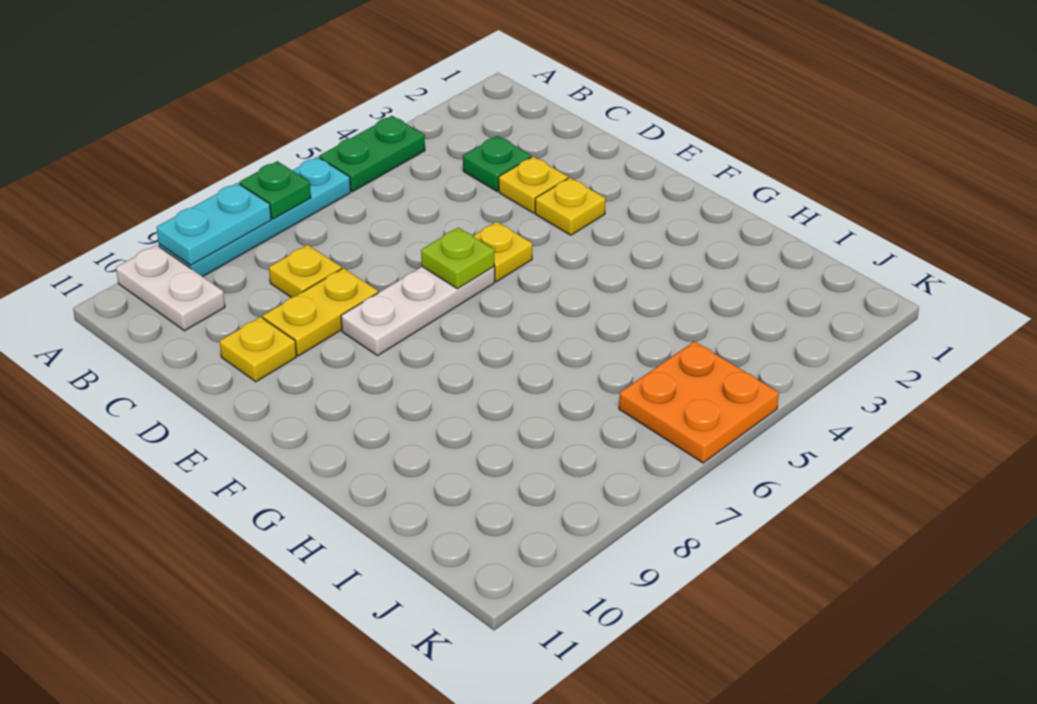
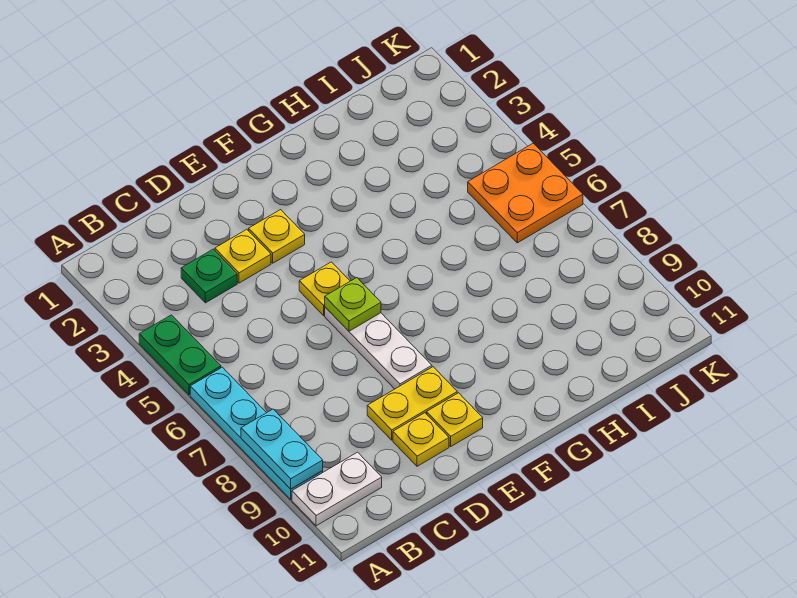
green plate A7 level 2 -> none
yellow plate C8 level 1 -> yellow plate E10 level 1
yellow plate D8:D9 level 1 -> yellow plate D9:E9 level 1

